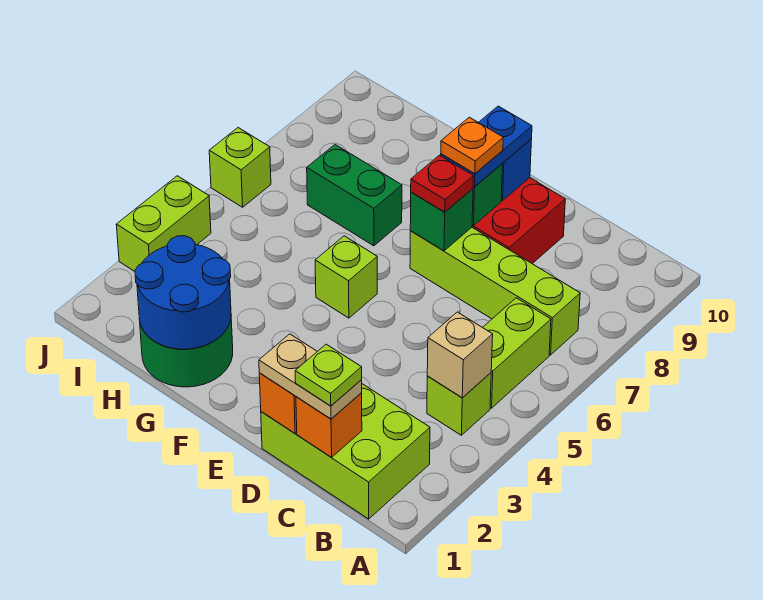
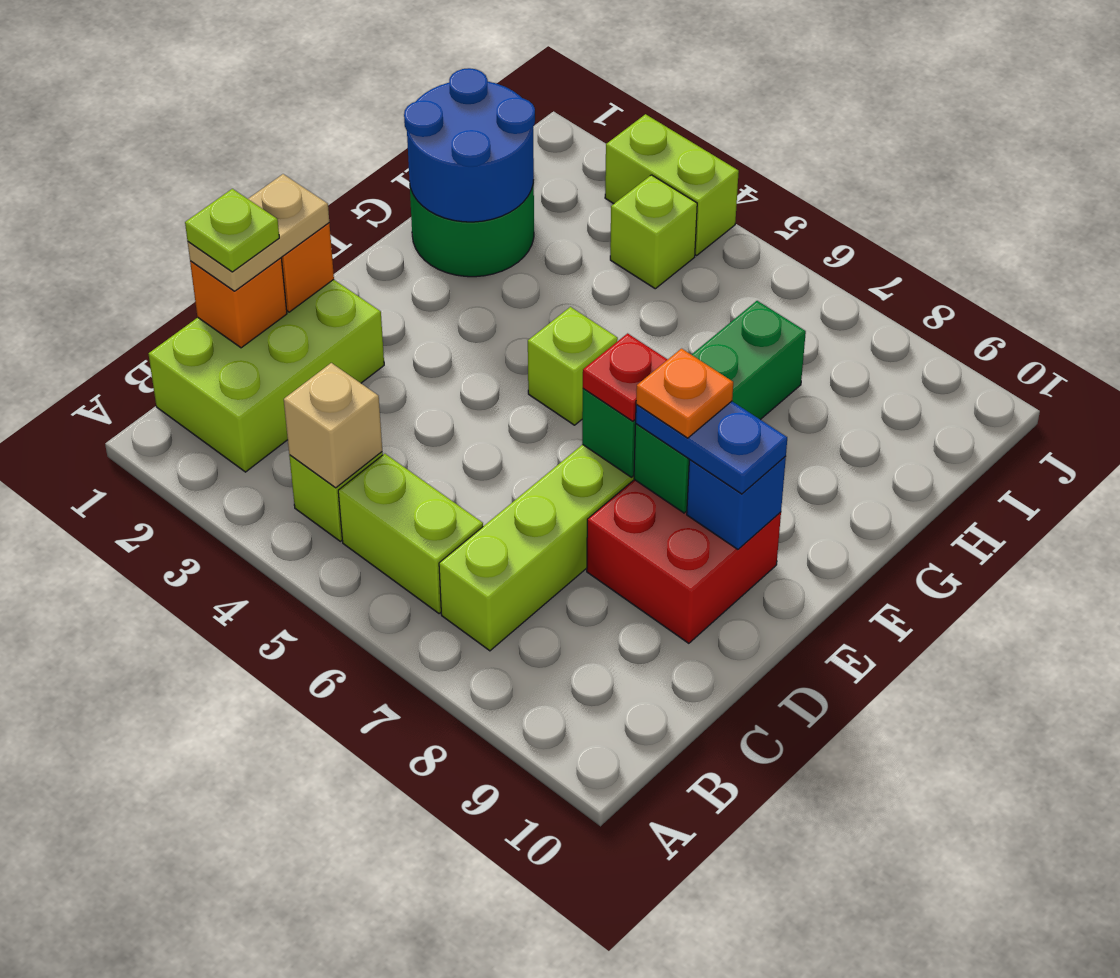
lime brick J6 level 1 -> lime brick I4 level 1

